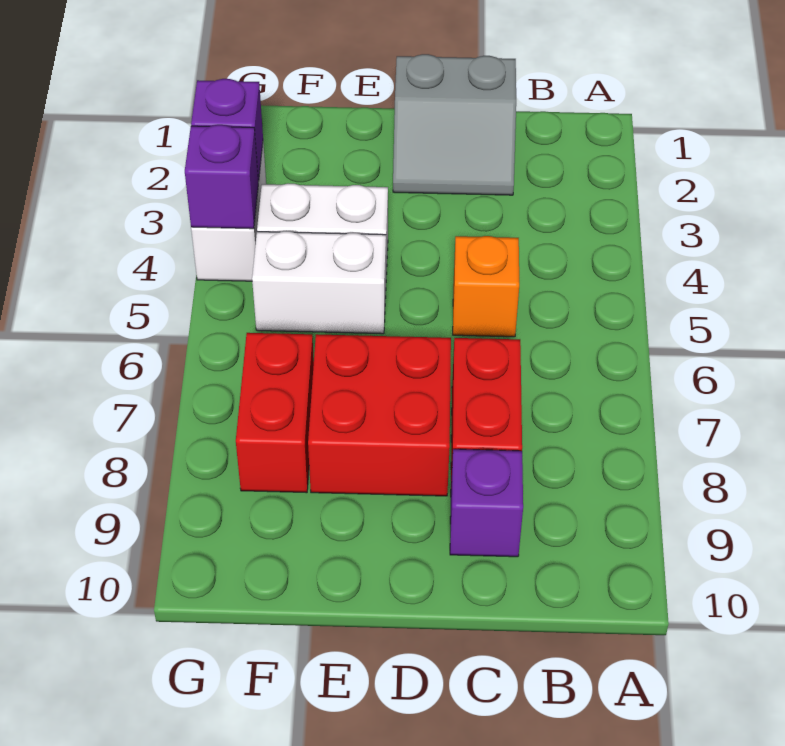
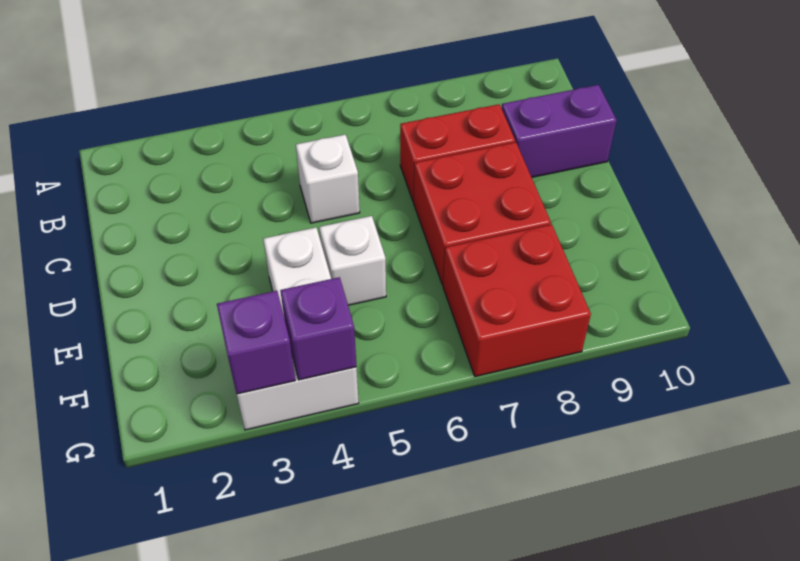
grey slope C1:D2 level 1 top 1 -> none
orange brick C5 level 1 -> white brick C5 level 1
purple brick C9 level 1 -> purple brick C9:C10 level 1
white brick E5:F5 level 1 -> white brick E5 level 1
red brick F7:F8 level 1 -> red brick F7:G8 level 1

